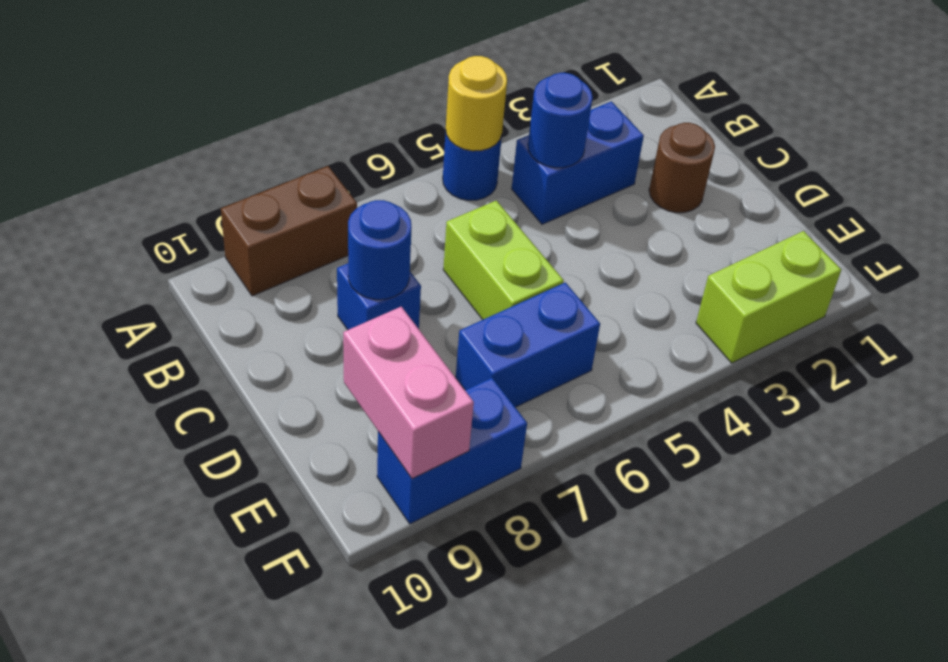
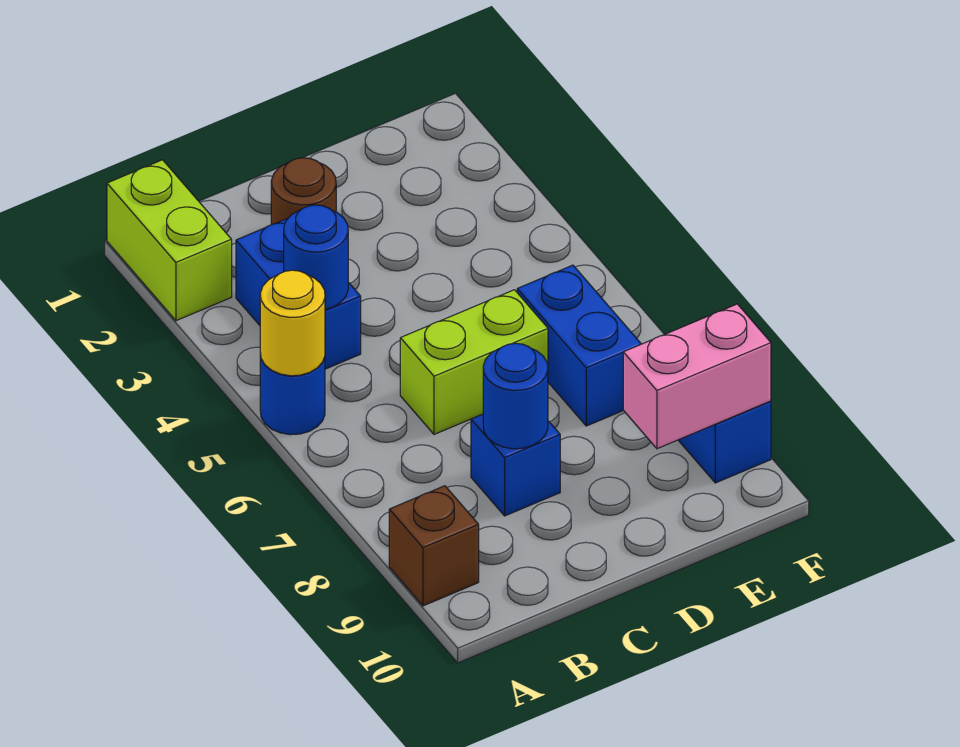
brown brick A8:A9 level 1 -> brown brick A9 level 1
lime brick F2:F3 level 1 -> lime brick A1:A2 level 1

